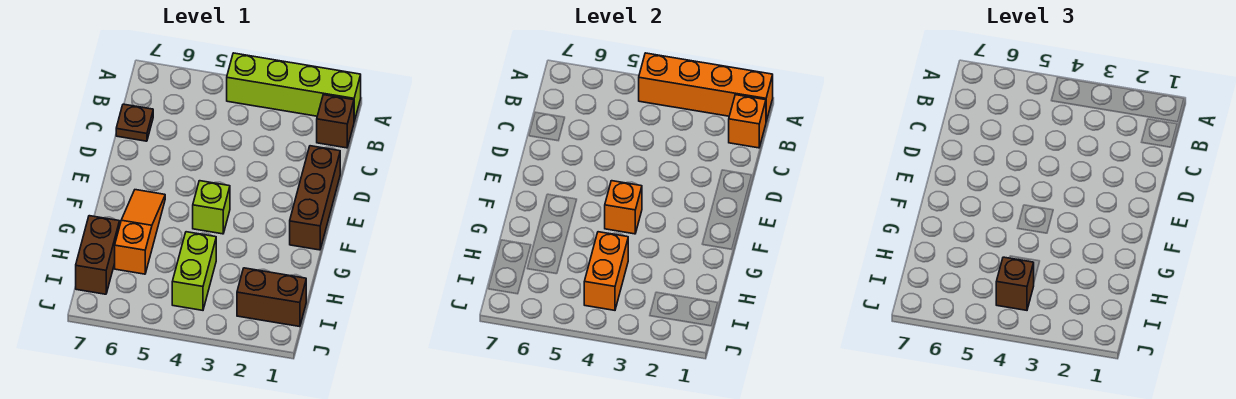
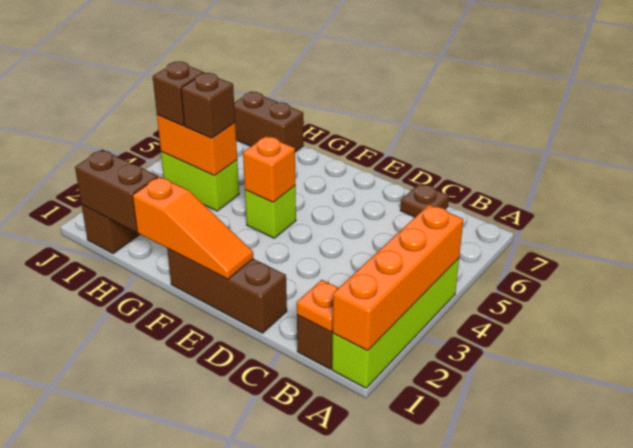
orange brick B1 level 2 -> orange plate B1 level 2
orange slope F6:H6 level 1 top H -> orange slope E1:G1 level 2 top G
none -> brown brick H1:I1 level 2
none -> brown brick H4 level 3

